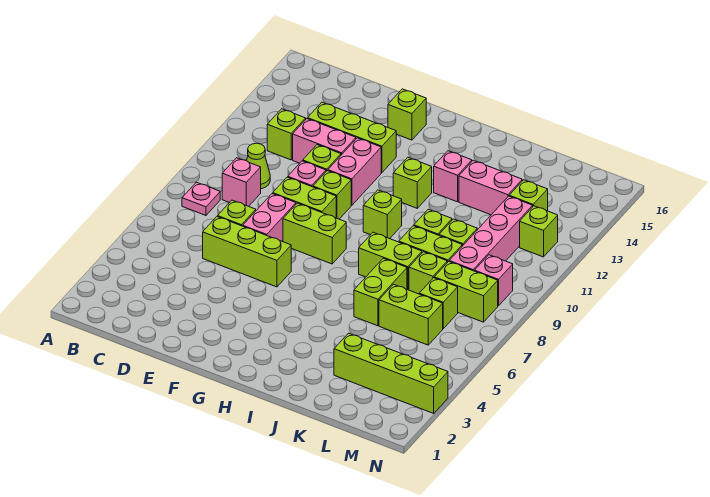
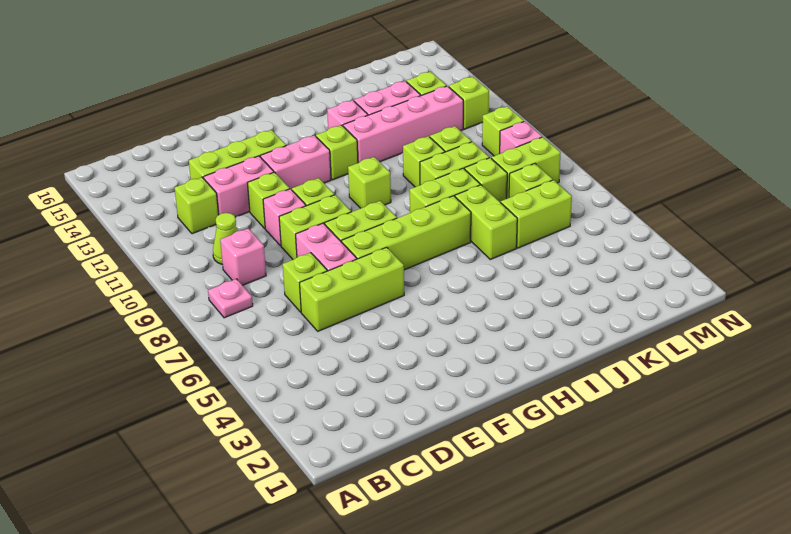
pink brick F11:F12 level 1 -> pink brick F12:G12 level 1
lime brick F15 level 1 -> lime brick M10 level 1
lime brick K3:N3 level 1 -> lime brick F7:I7 level 1
pink brick L9:L12 level 1 -> pink brick I12:L12 level 1

